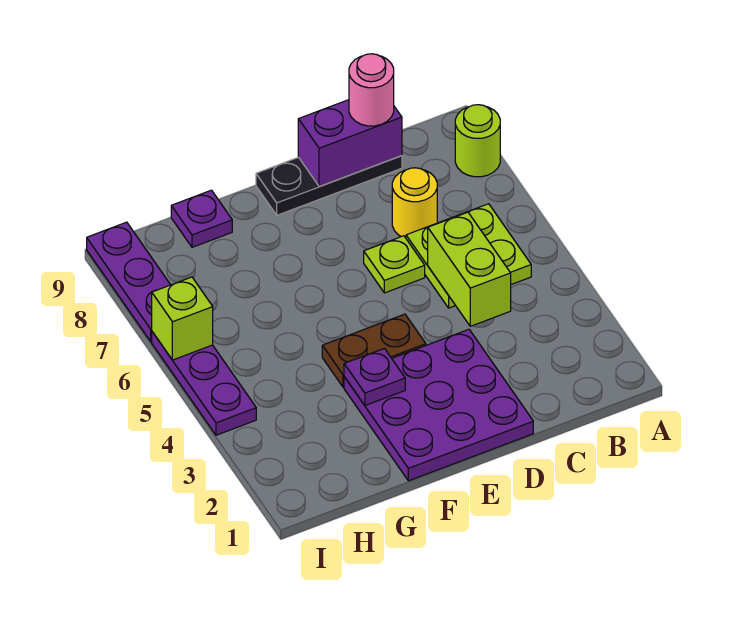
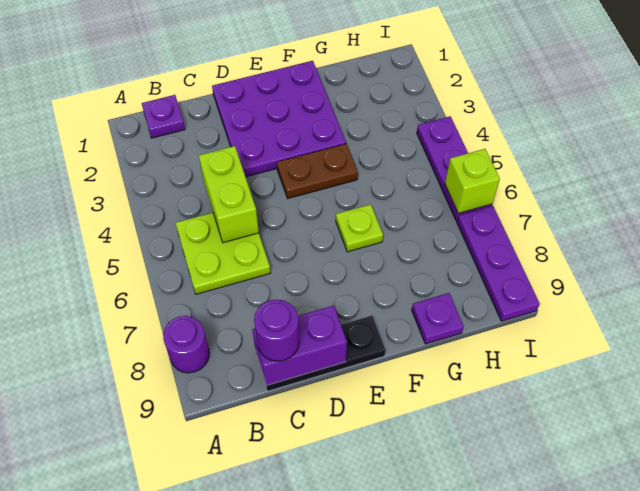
lime round brick A8 level 1 -> purple round brick A8 level 1
yellow round brick C7 level 1 -> none
pink round brick C9 level 3 -> purple round brick C9 level 3
lime plate D6 level 1 -> lime plate F6 level 1
purple plate F3 level 2 -> purple plate B1 level 1

